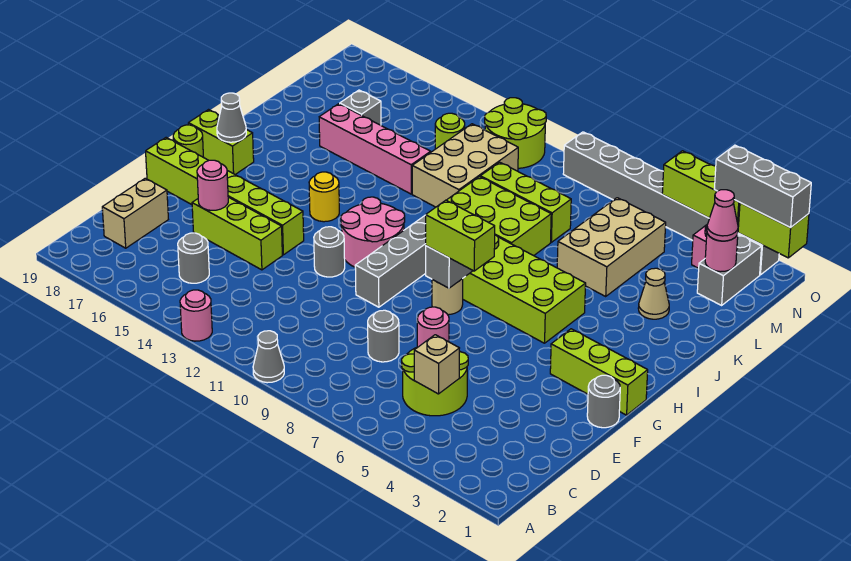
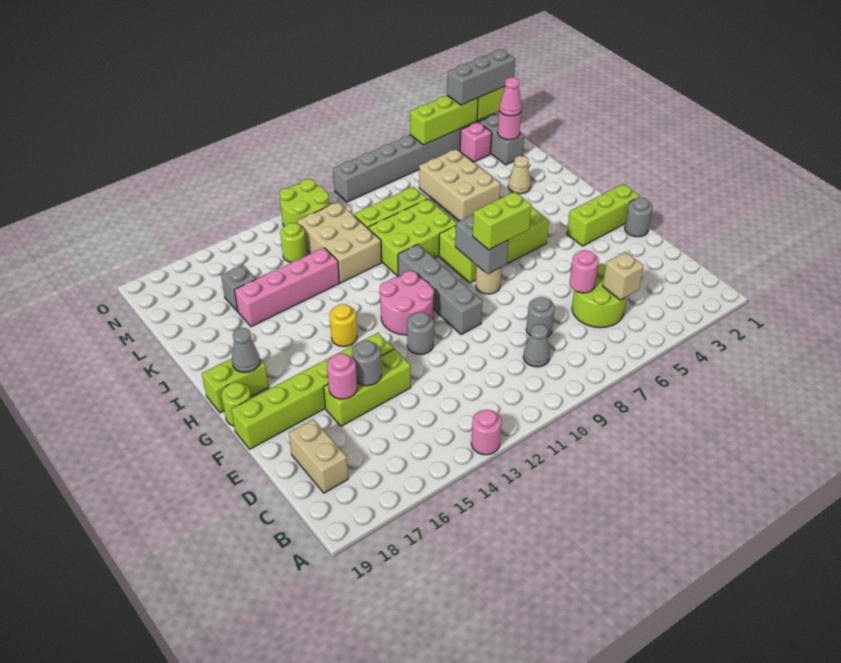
grey cone A10 level 1 -> grey cone C9 level 1
grey round brick C15 level 1 -> grey round brick E15 level 2

